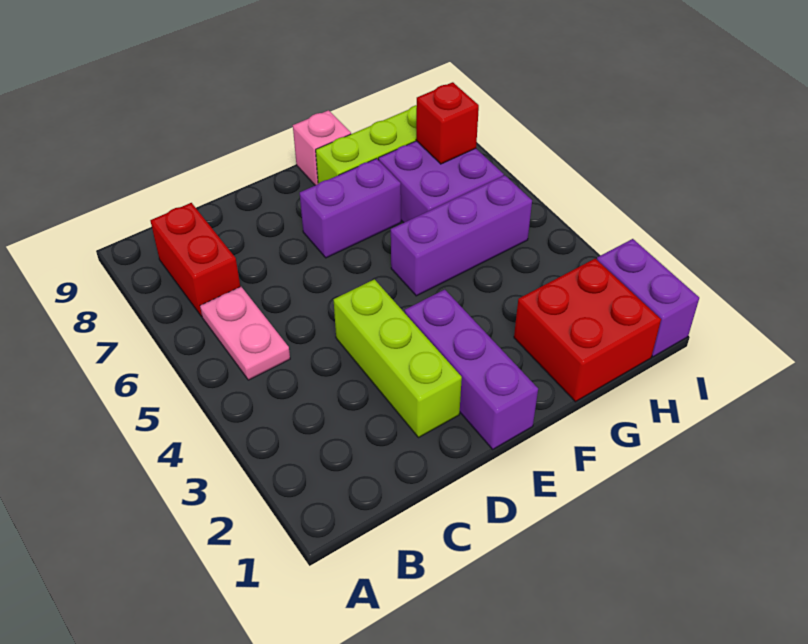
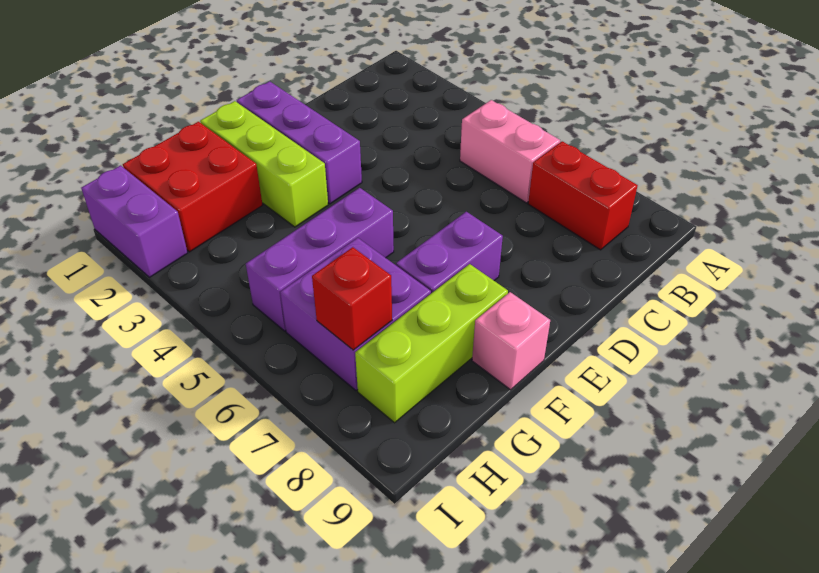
pink plate B5:B6 level 1 -> pink brick B5:B6 level 1
lime brick D2:D4 level 1 -> lime brick F1:F3 level 1

